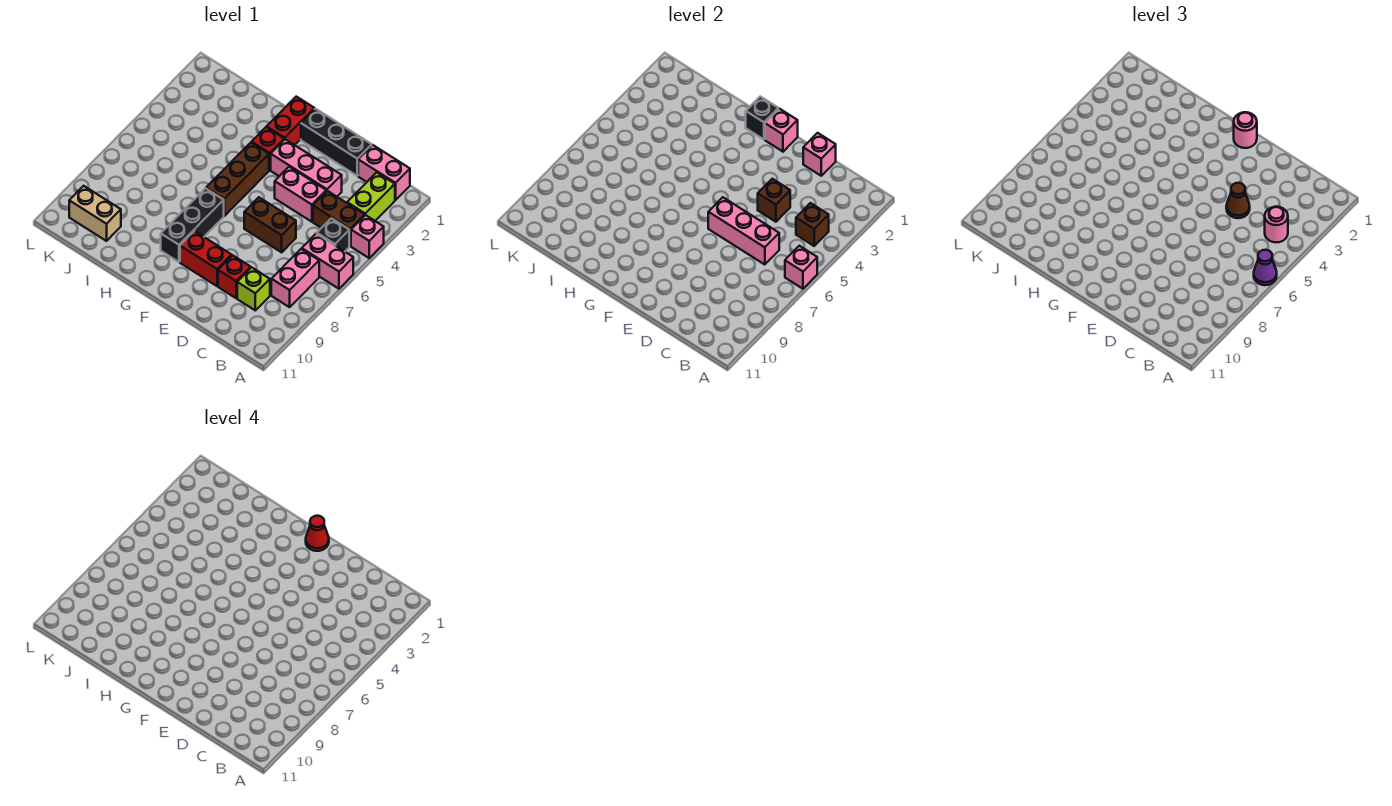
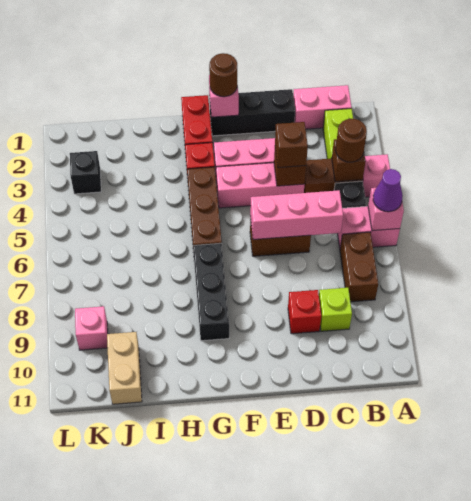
pink round brick B4 level 3 -> brown round brick B4 level 3
pink brick B7:B8 level 1 -> brown brick B7:B8 level 1
pink brick D1 level 2 -> pink brick K9 level 1
pink brick D4:E4 level 1 -> pink brick D4:F4 level 1
brown cone D4 level 3 -> brown brick D4 level 3
red brick E9:F9 level 1 -> none
pink round brick F1 level 3 -> brown round brick F1 level 3
red cone F1 level 4 -> none
black brick G1 level 2 -> black brick K3 level 1
tan brick J10:K10 level 1 -> tan brick J10:J11 level 1

